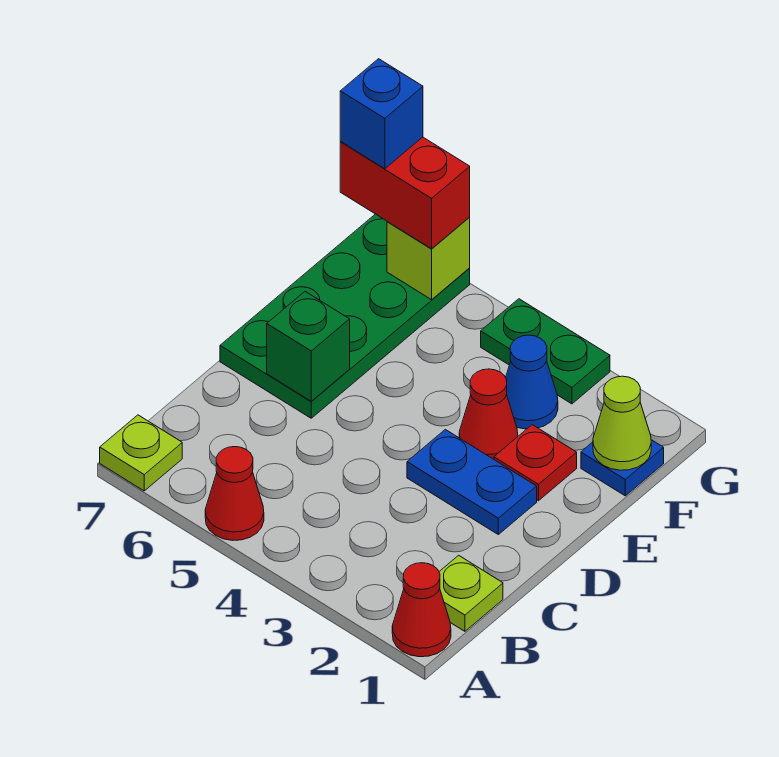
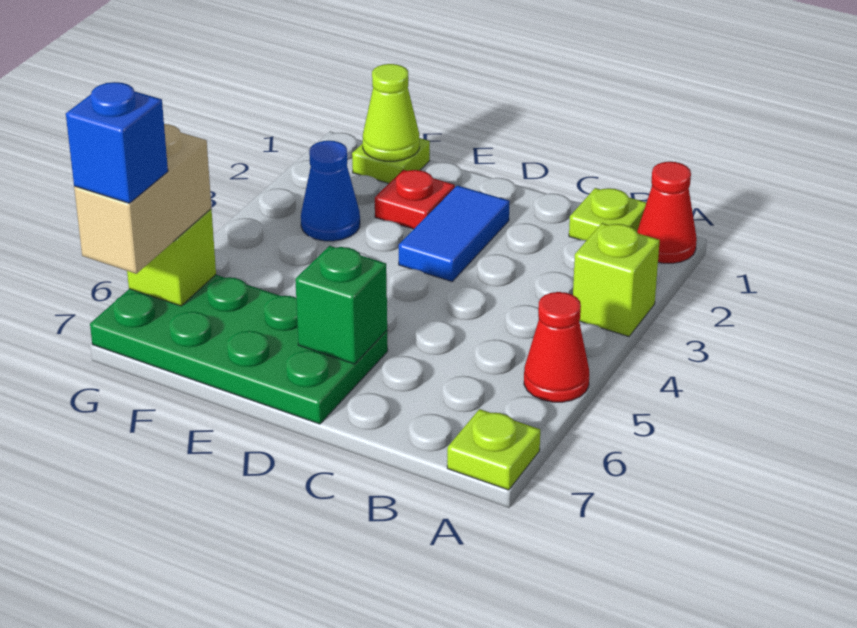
none -> lime brick A3 level 1
blue plate D2:D3 level 1 -> blue tile D2:D3 level 1
red cone E3 level 1 -> none
blue plate F1 level 1 -> lime plate F1 level 1
green plate G3:G4 level 1 -> none
red brick G6:G7 level 3 -> tan brick G6:G7 level 3

